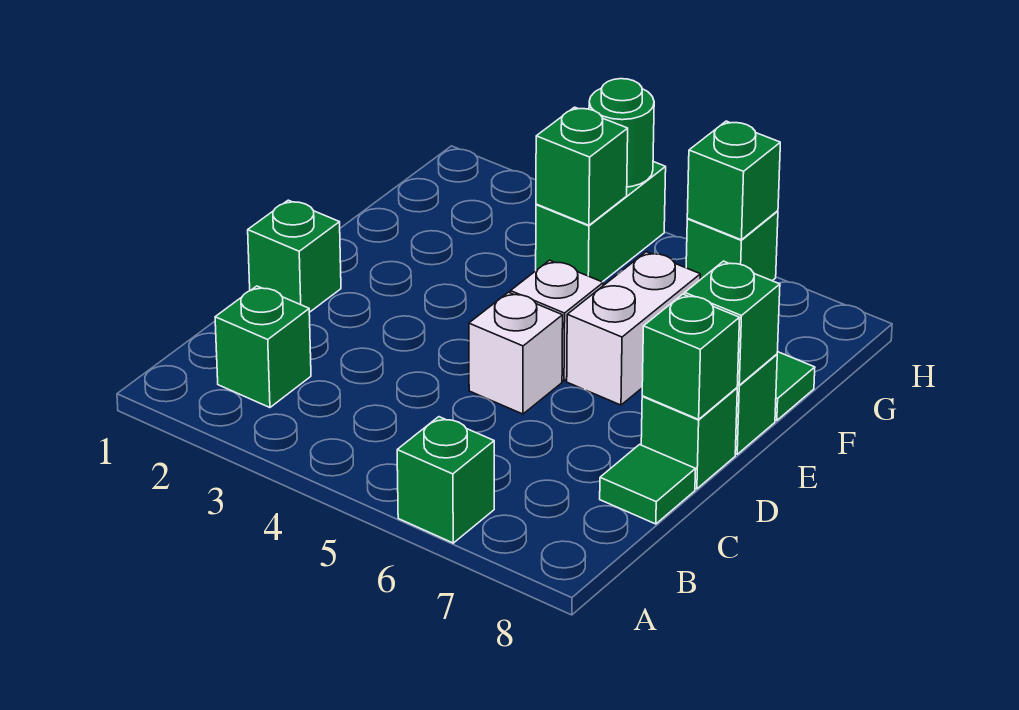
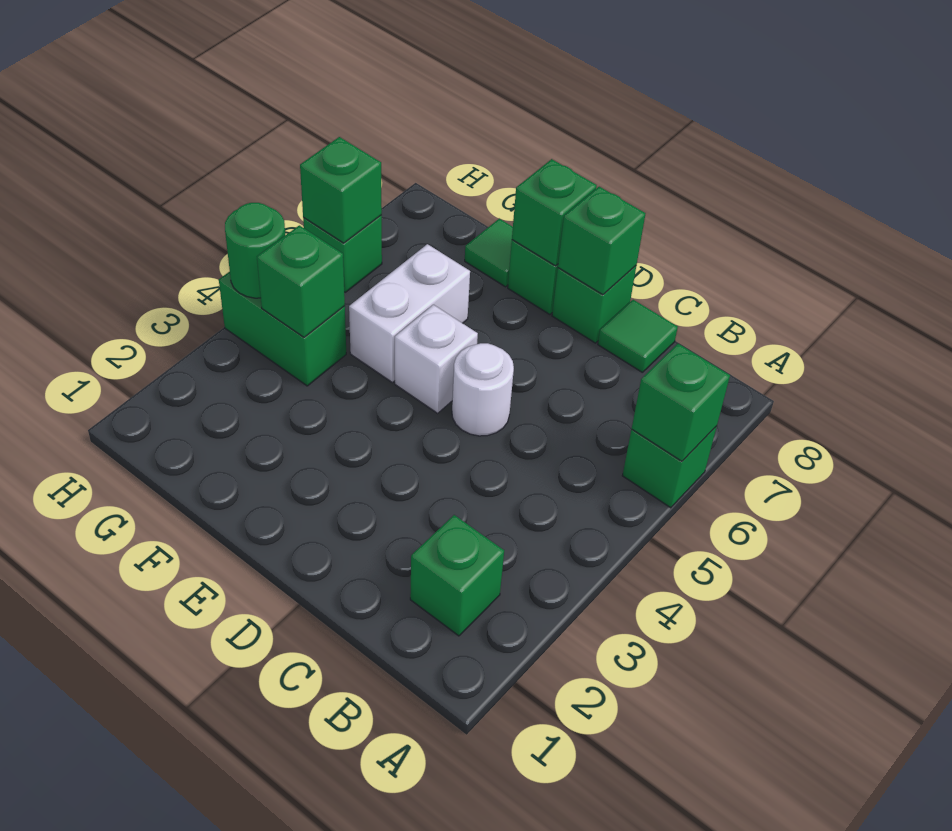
green brick D1 level 1 -> green brick A6 level 2
white brick D5 level 1 -> white round brick D5 level 1
white brick E6:F6 level 1 -> white brick F5:F6 level 1

